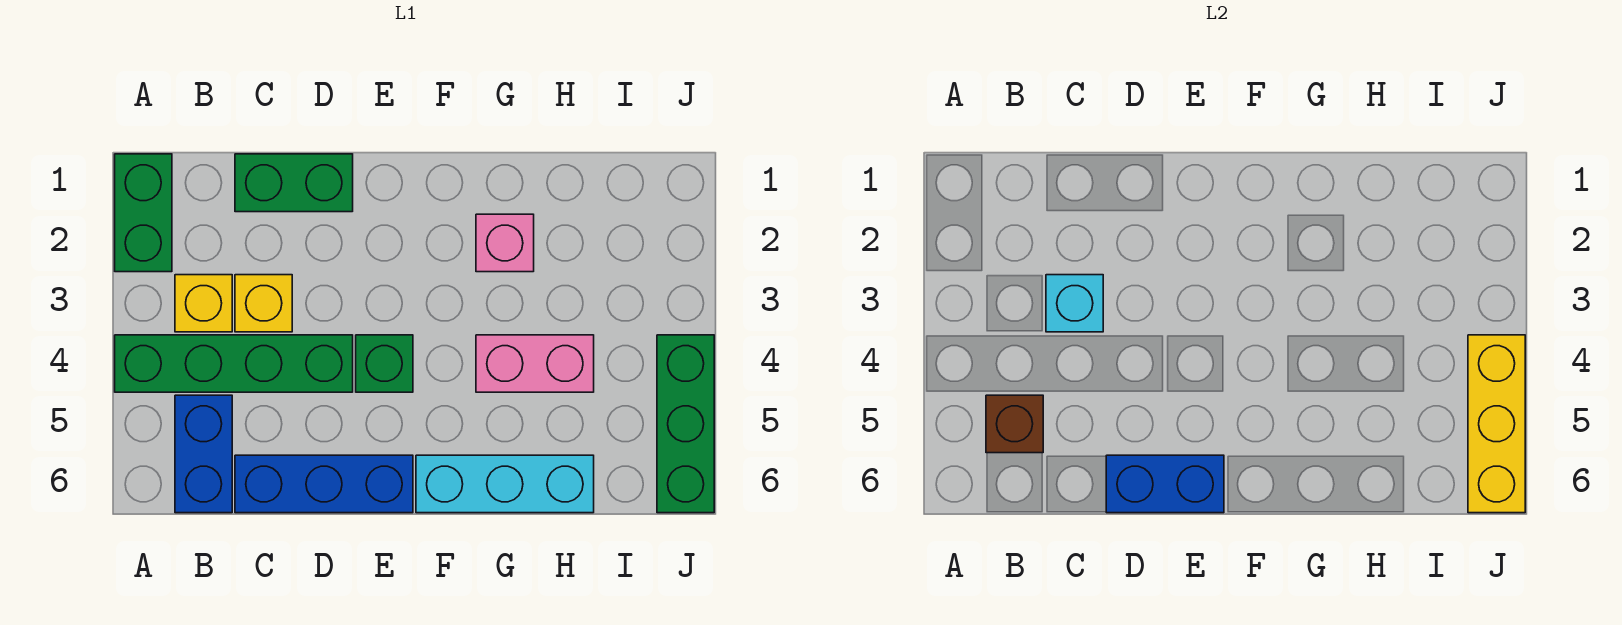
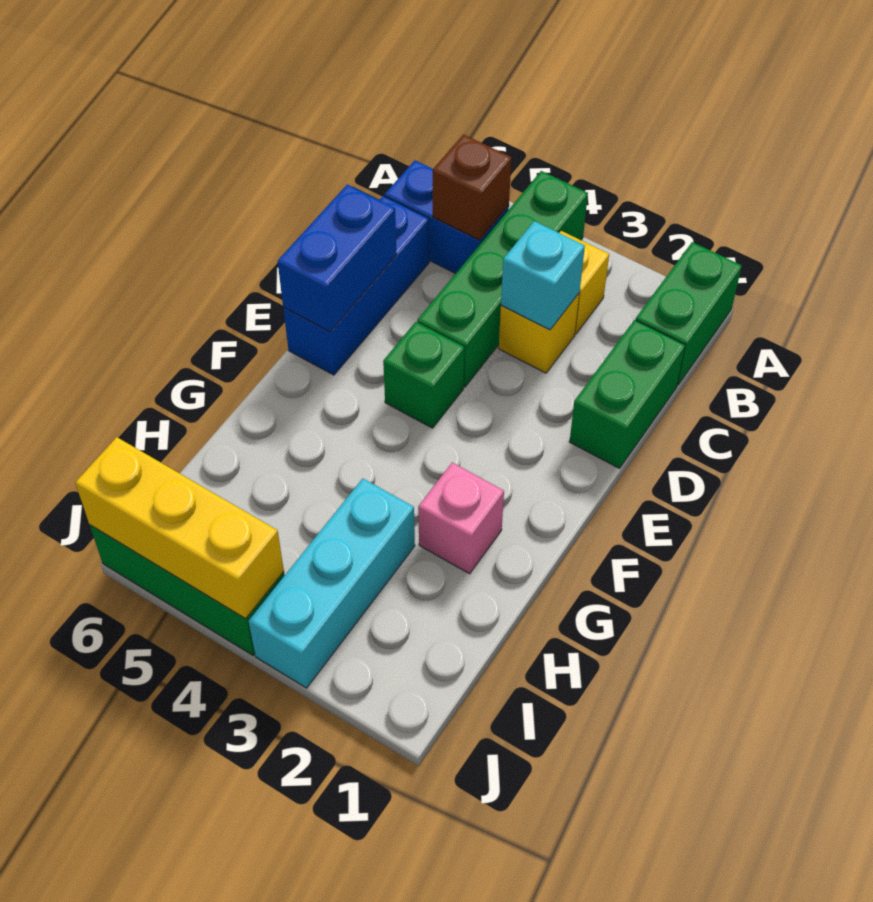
green brick A1:A2 level 1 -> green brick A1:B1 level 1
cyan brick F6:H6 level 1 -> cyan brick H3:J3 level 1
pink brick G4:H4 level 1 -> none

